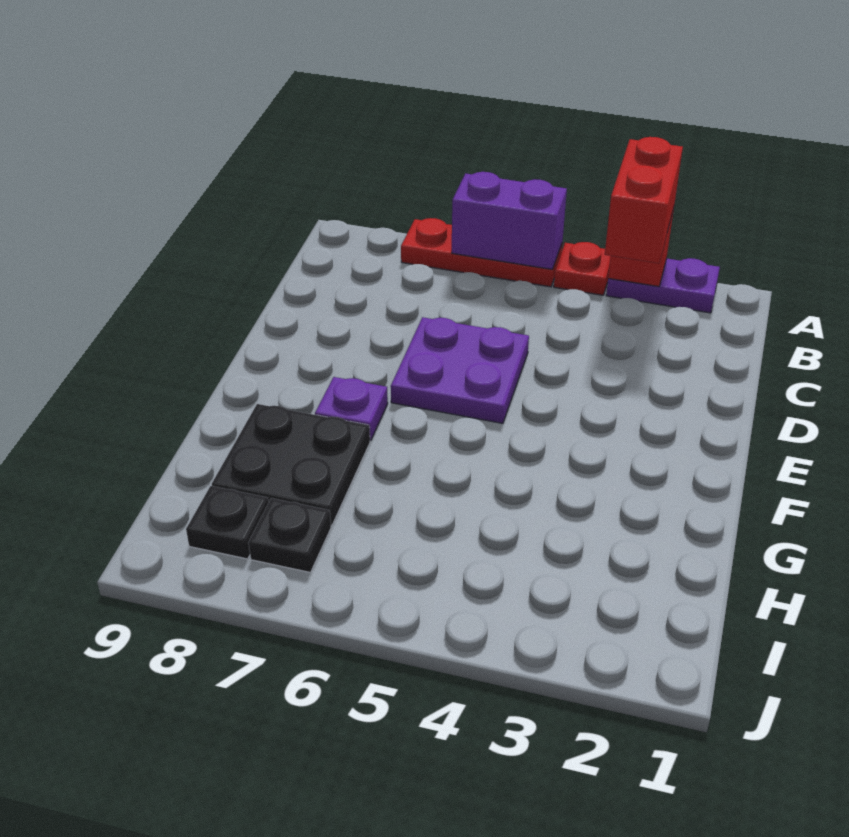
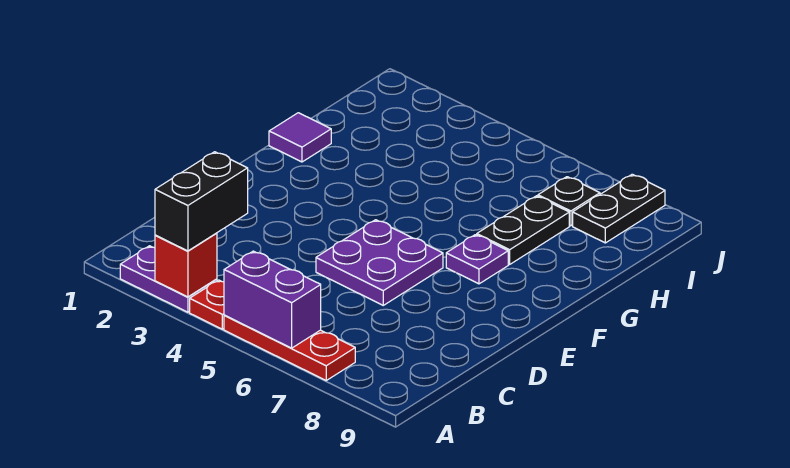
red brick A3:B3 level 3 -> black brick A3:B3 level 3
none -> purple tile G1 level 1
black plate G7:H8 level 1 -> black plate G7:H7 level 1
black plate I8 level 1 -> black plate I8:J8 level 1

